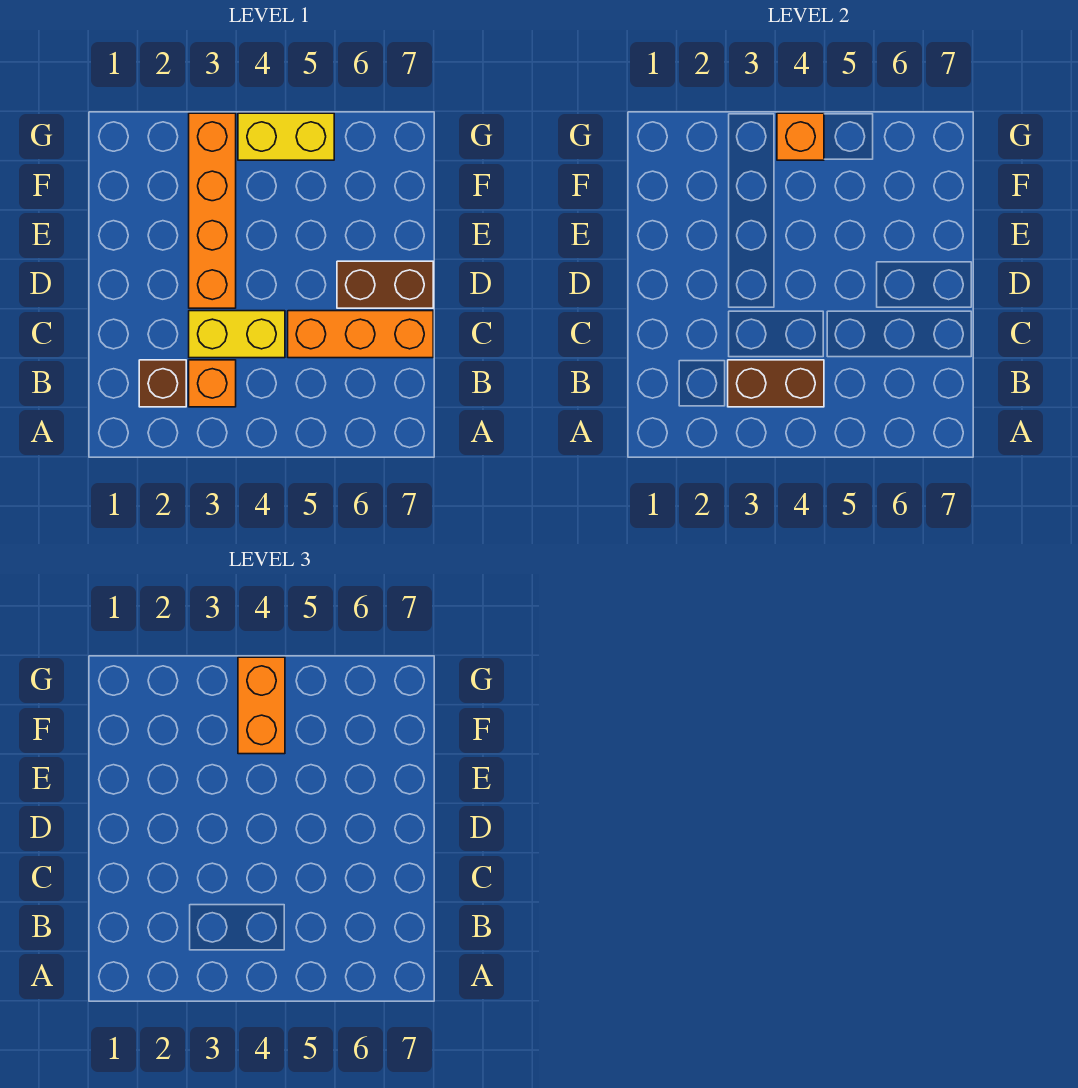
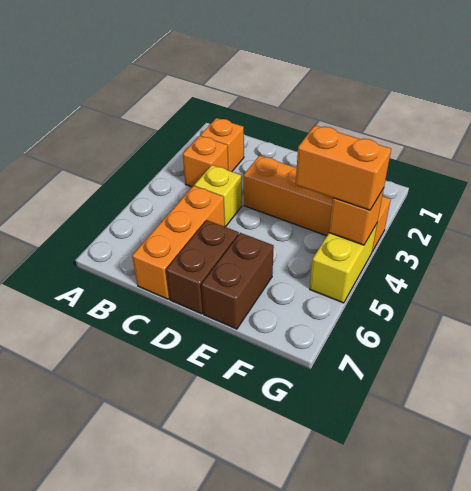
brown brick B2 level 1 -> orange brick B2 level 1
brown brick B3:B4 level 2 -> brown brick E6:E7 level 1
yellow brick C3:C4 level 1 -> yellow brick C4 level 1

